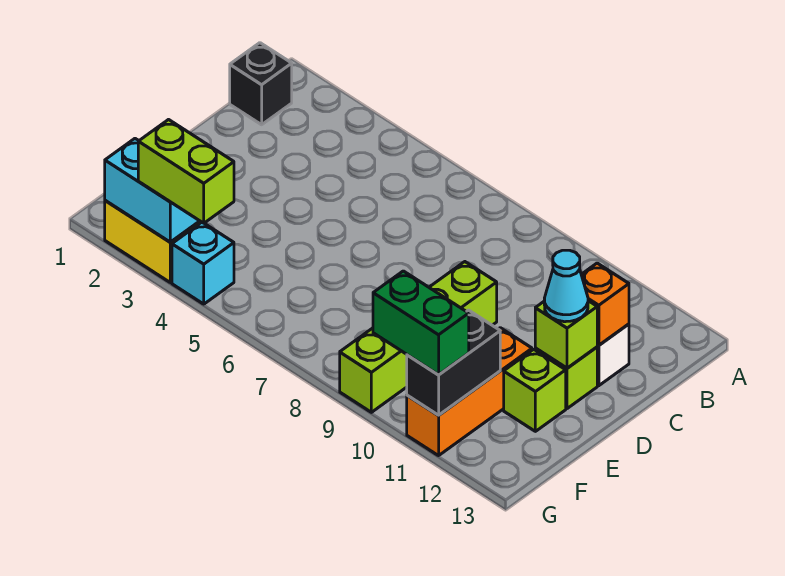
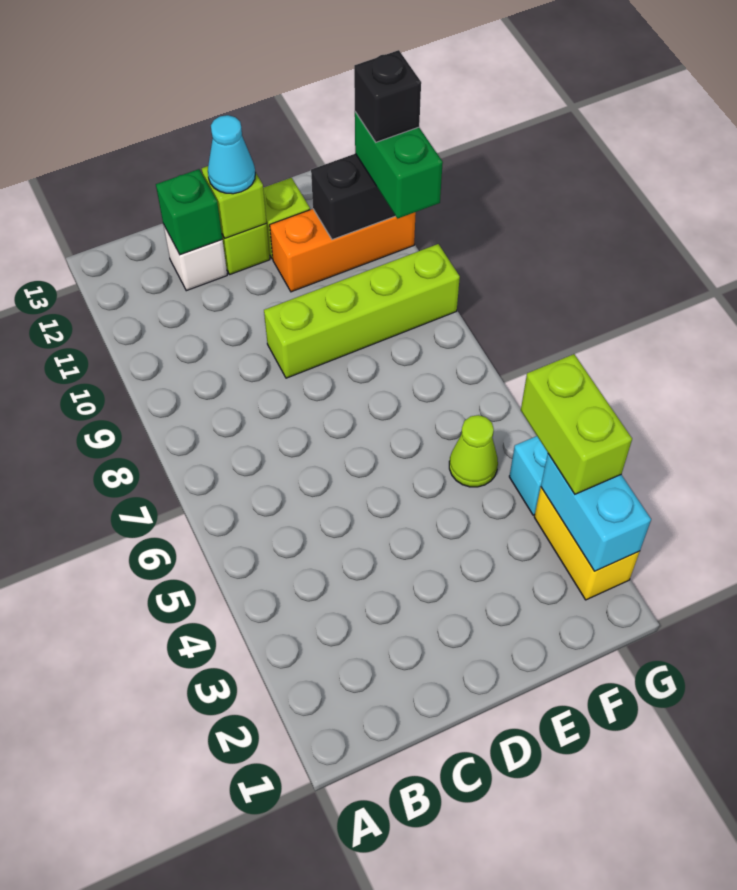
black brick B1 level 1 -> black brick G11 level 4
orange brick C12 level 2 -> green brick C12 level 2
none -> lime cone F5 level 1

